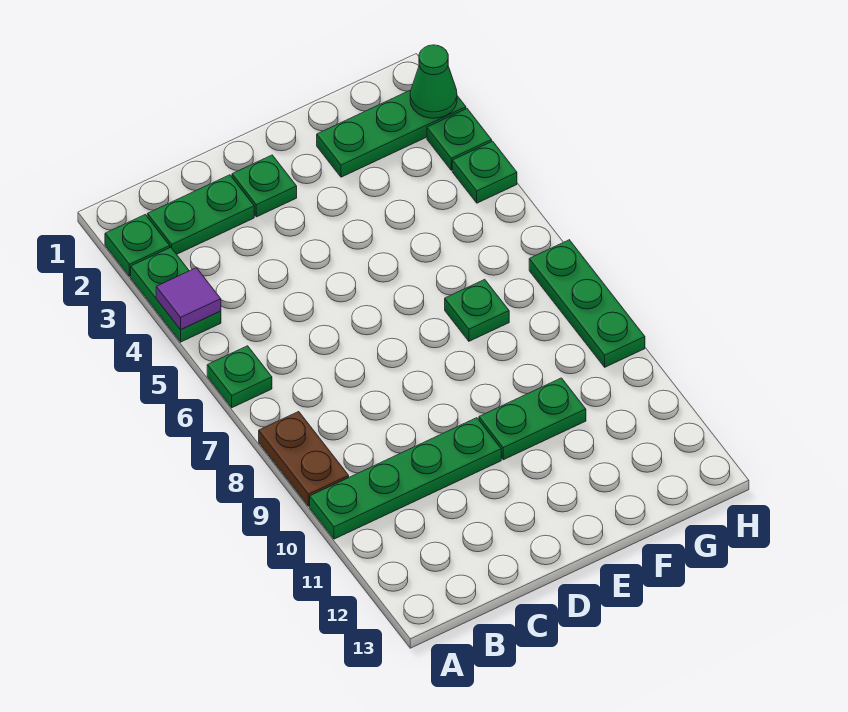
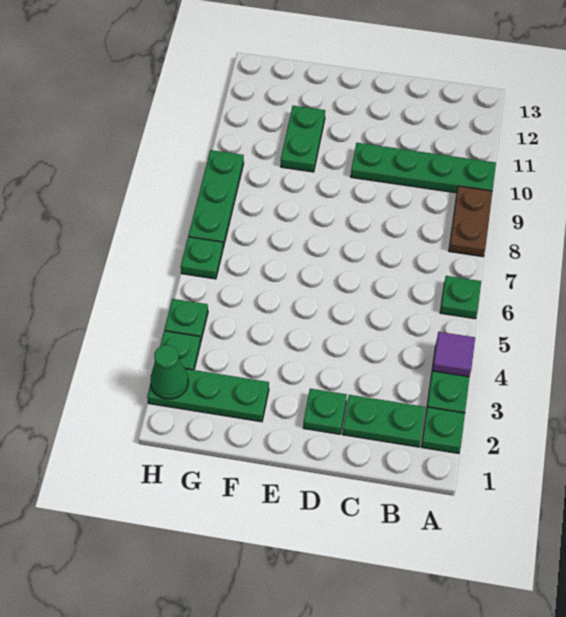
green plate E10:F10 level 1 -> green plate F10:F11 level 1
green plate F7 level 1 -> green plate H6 level 1

